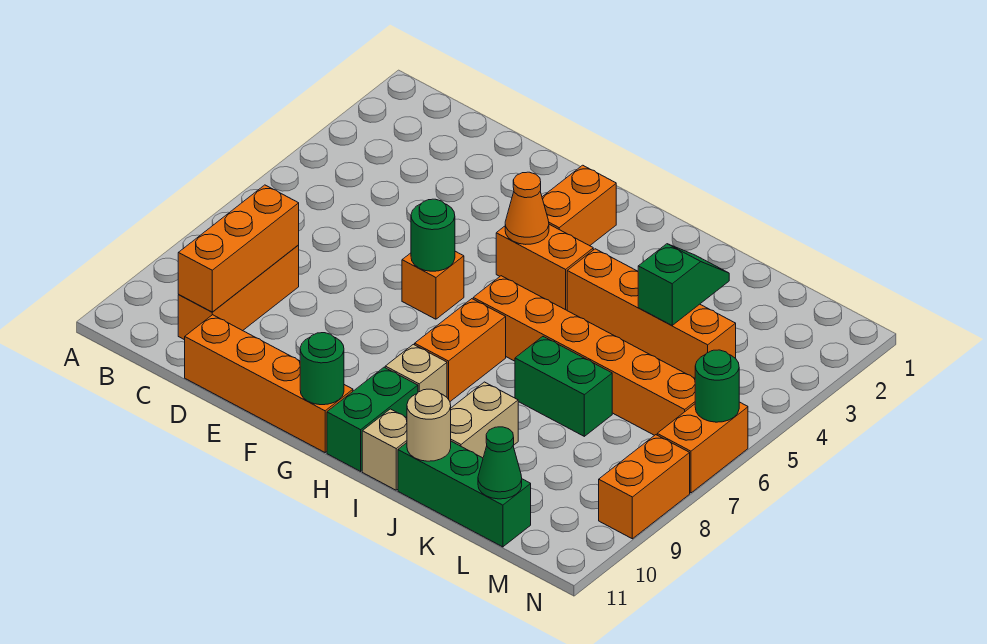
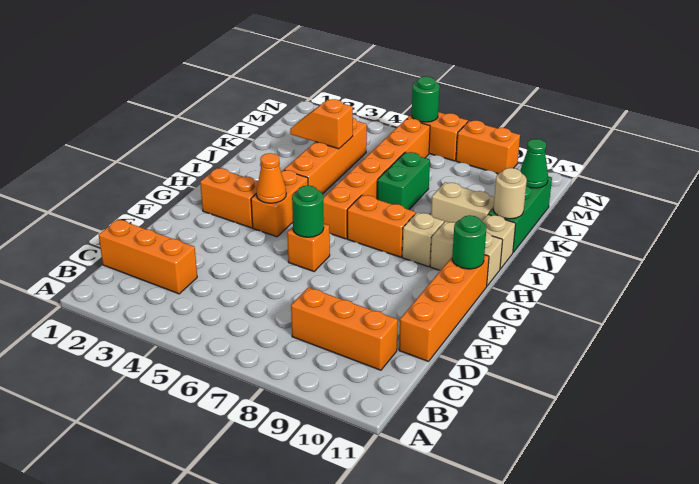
orange brick C8:C10 level 2 -> orange brick C1:C3 level 1
green brick H10:H11 level 1 -> tan brick H10:H11 level 1
green slope K3:K4 level 2 top 4 -> orange slope K3:K4 level 2 top 4

